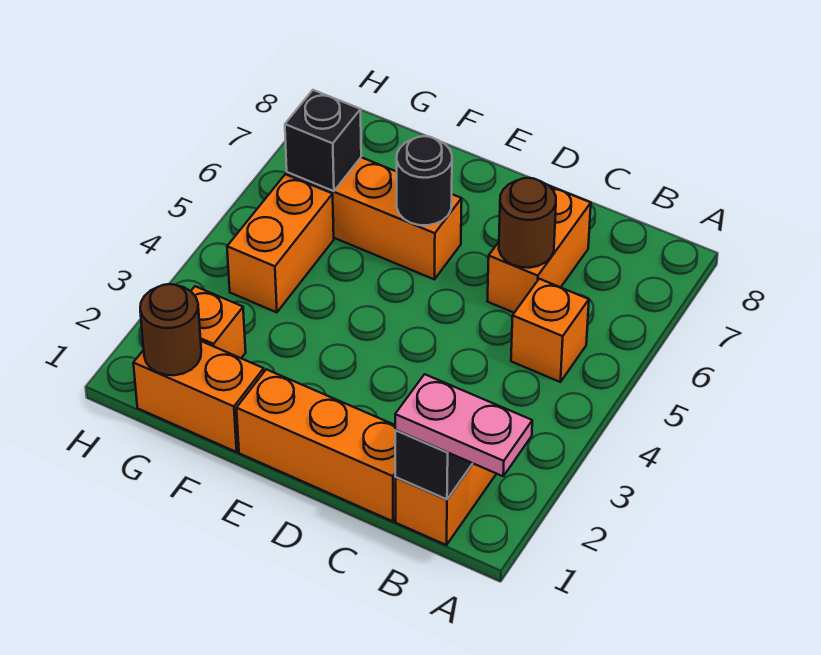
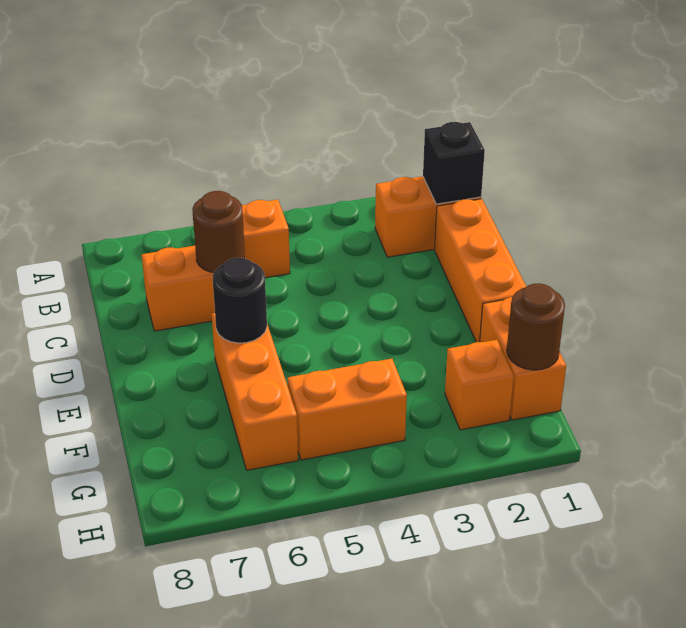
pink plate A1:B1 level 3 -> none
black brick G6 level 2 -> none

